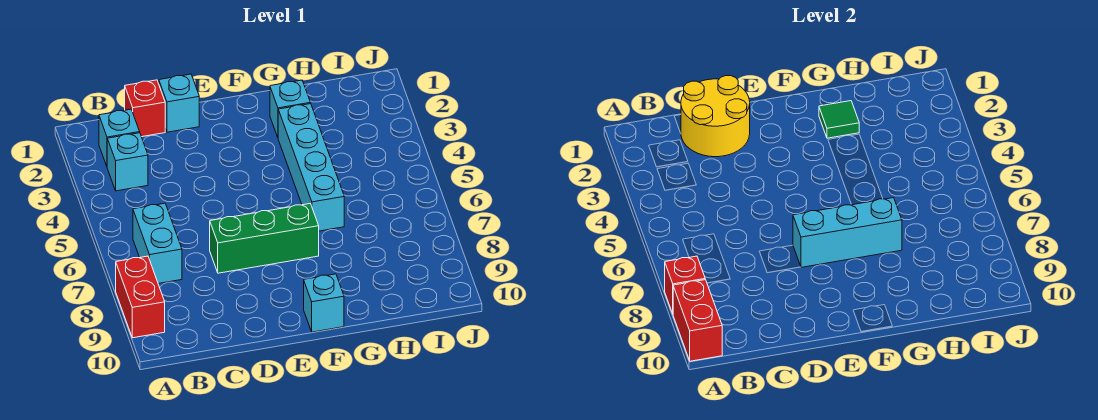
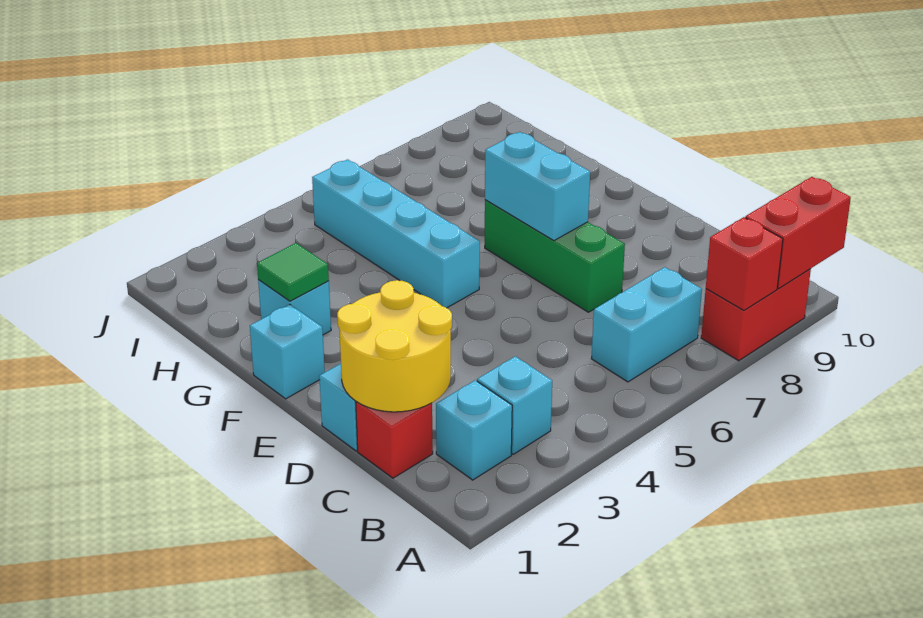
cyan brick E7:G7 level 2 -> cyan brick E7:F7 level 2
cyan brick F10 level 1 -> cyan brick F1 level 1
cyan brick G3:G6 level 1 -> cyan brick F5:I5 level 1

